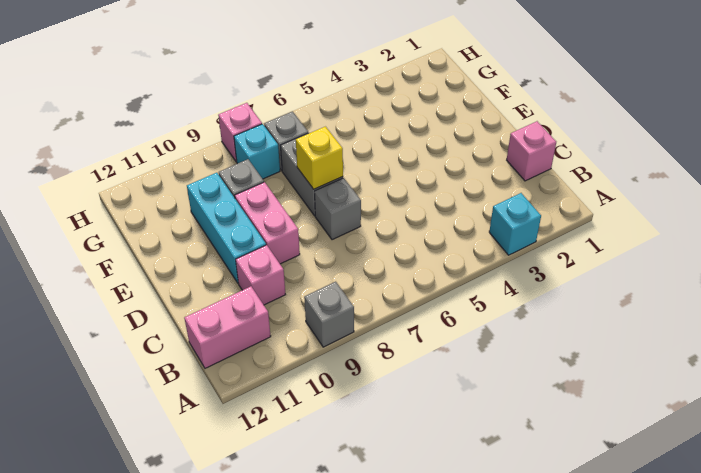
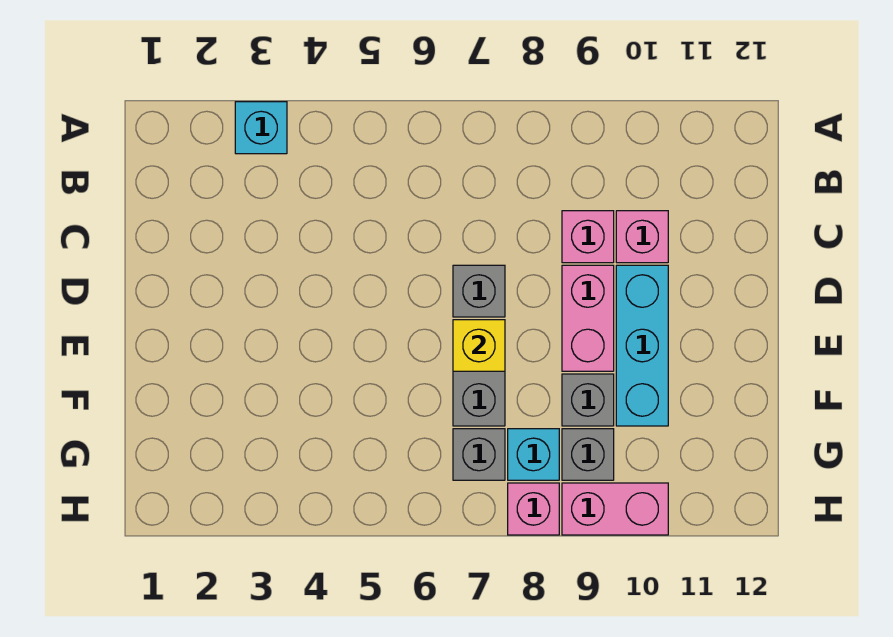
grey brick A9 level 1 -> grey brick G9 level 1
pink brick B11:B12 level 1 -> pink brick H9:H10 level 1
pink brick C1 level 1 -> pink brick C9 level 1

